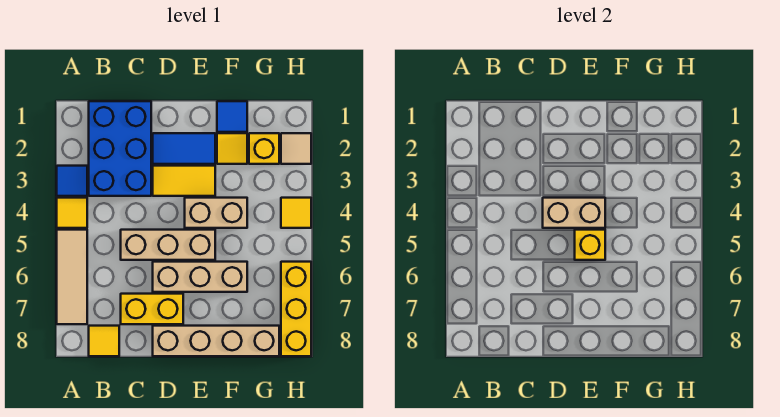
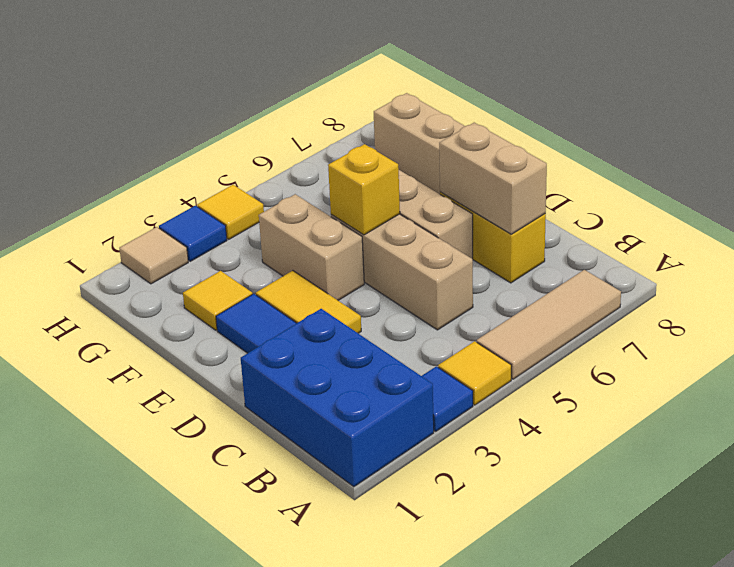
blue brick B1:C3 level 1 -> blue brick A1:C2 level 1
yellow tile B8 level 1 -> none
tan brick D4:E4 level 2 -> tan brick C7:D7 level 2
blue tile F1 level 1 -> blue tile H3 level 1
yellow brick G2 level 1 -> none
yellow brick H6:H8 level 1 -> none

